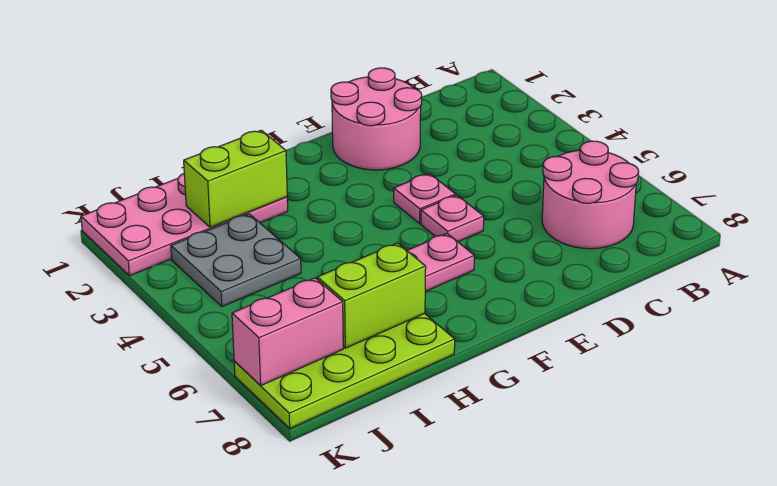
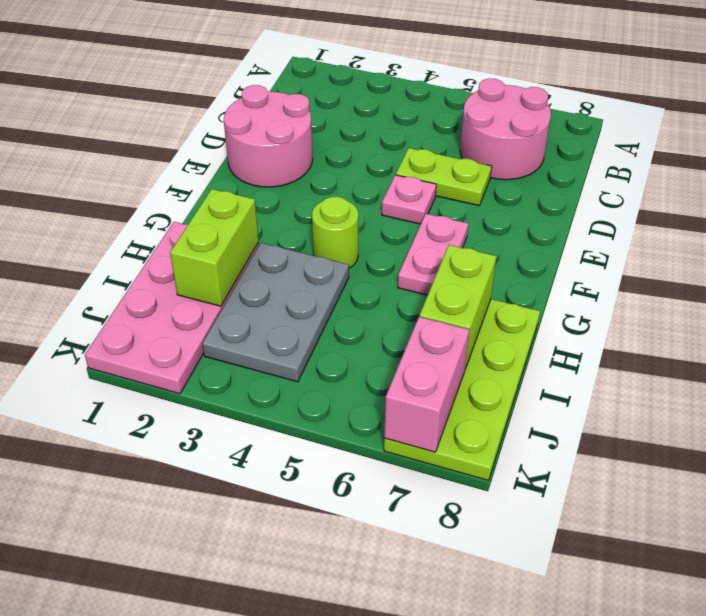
none -> lime plate D5:D6 level 1
pink plate E4 level 1 -> none
none -> lime round brick G4 level 1
grey plate I3:J4 level 1 -> grey plate H3:J4 level 1

